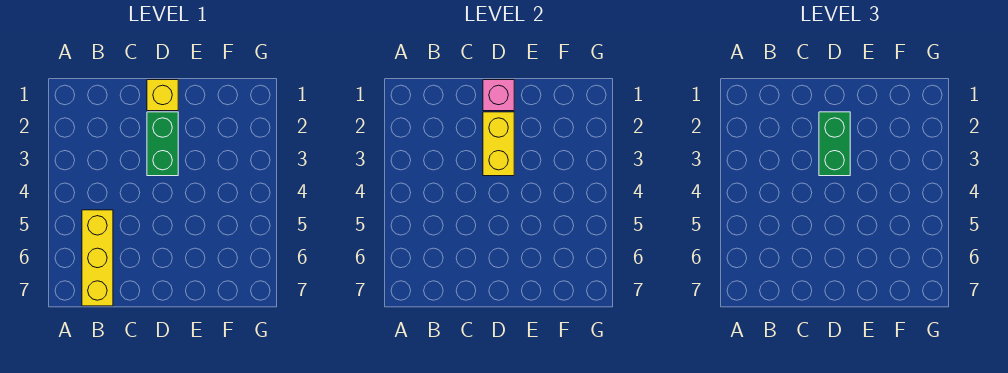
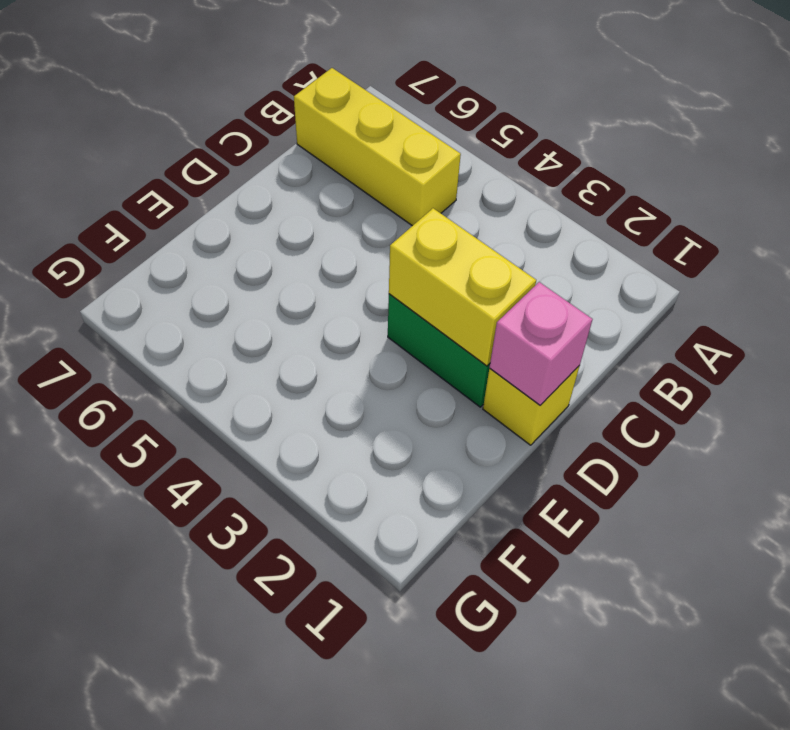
green brick D2:D3 level 3 -> none

